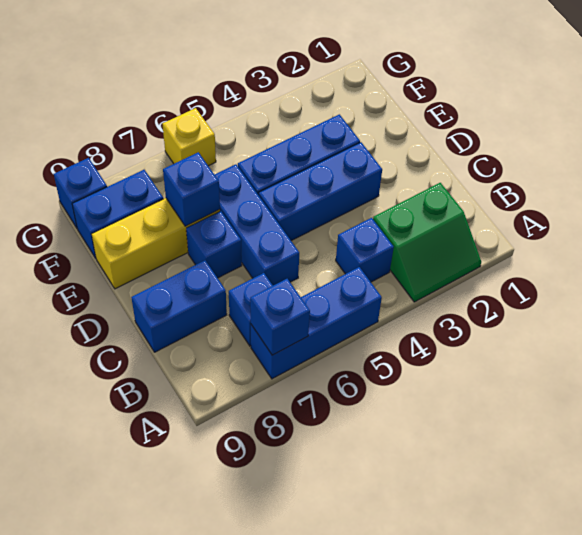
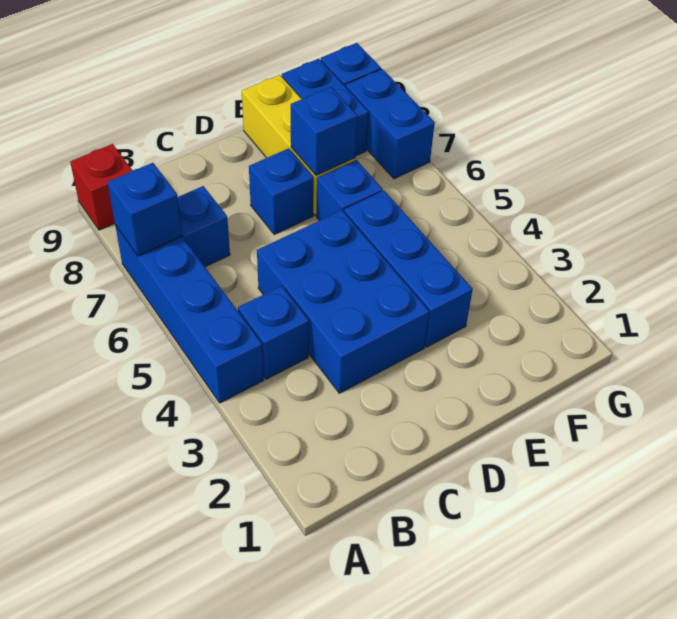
green slope A2:B3 level 1 top B -> none
blue brick A5:A7 level 1 -> blue brick A4:A7 level 1
none -> red brick A9 level 1
blue brick C6:E6 level 1 -> blue brick E6 level 1
blue brick C8:C9 level 1 -> blue brick G7:G8 level 1
blue brick D3:D5 level 1 -> blue brick C3:D5 level 1
yellow brick G6 level 1 -> none

